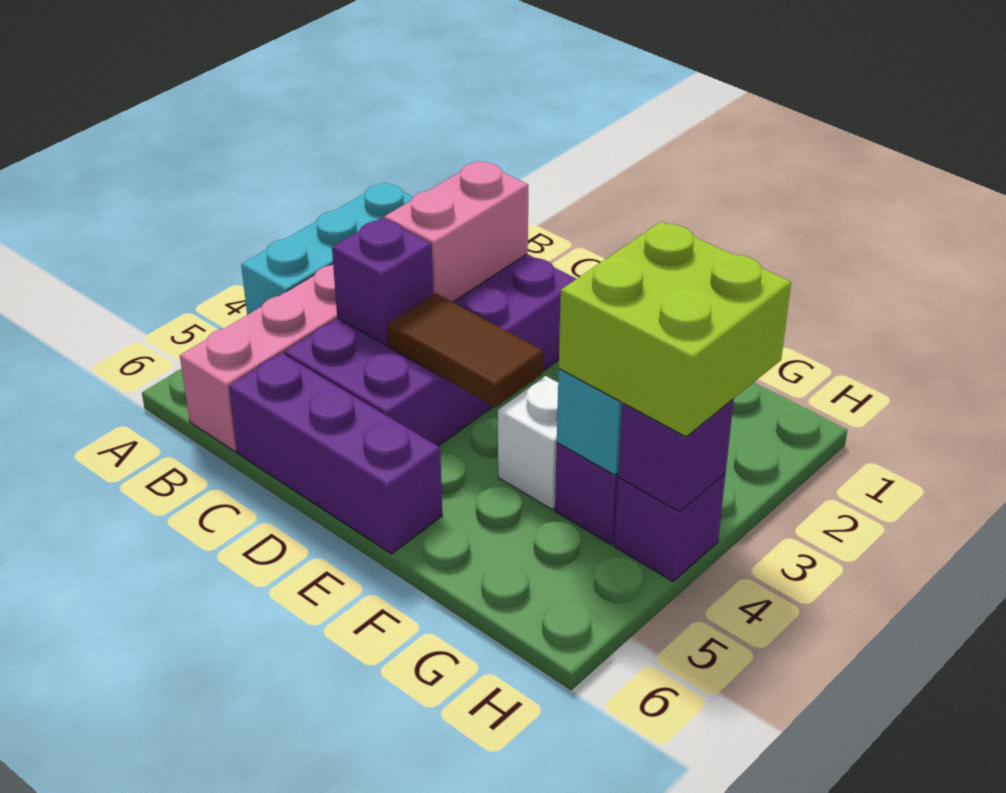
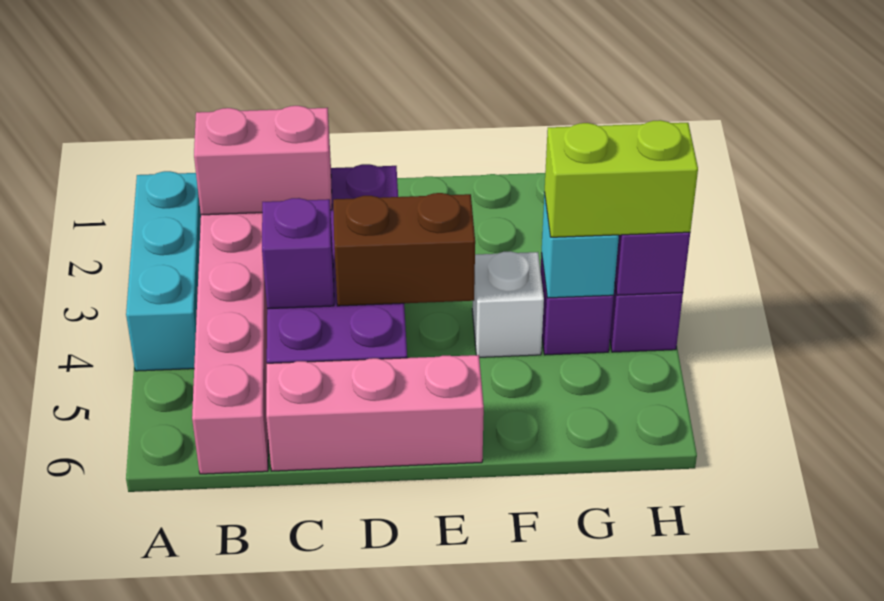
pink brick C2:C3 level 2 -> pink brick B2:C2 level 2
purple brick C6:E6 level 1 -> pink brick C6:E6 level 1
brown tile D4:E4 level 2 -> brown brick D4:E4 level 2
lime brick G3:H4 level 3 -> lime brick G4:H4 level 3

